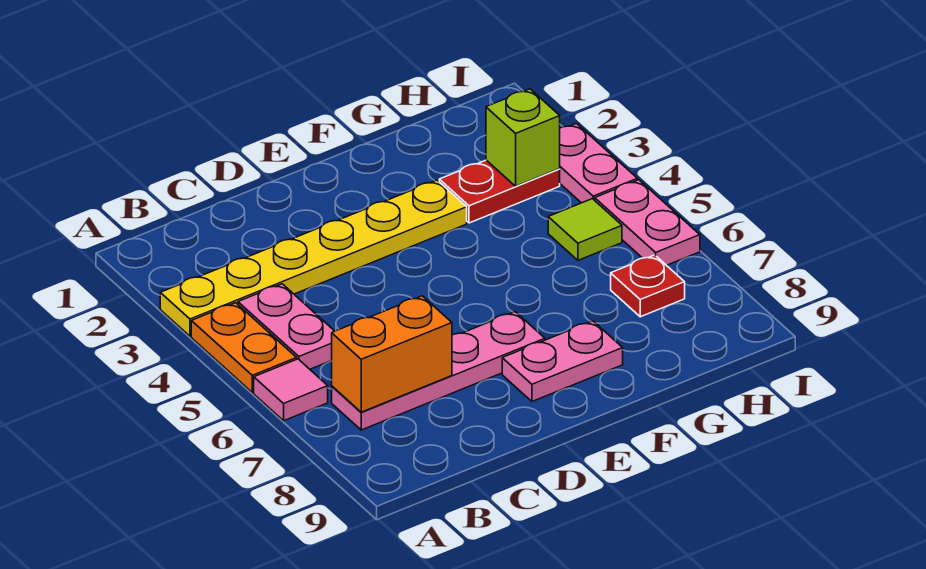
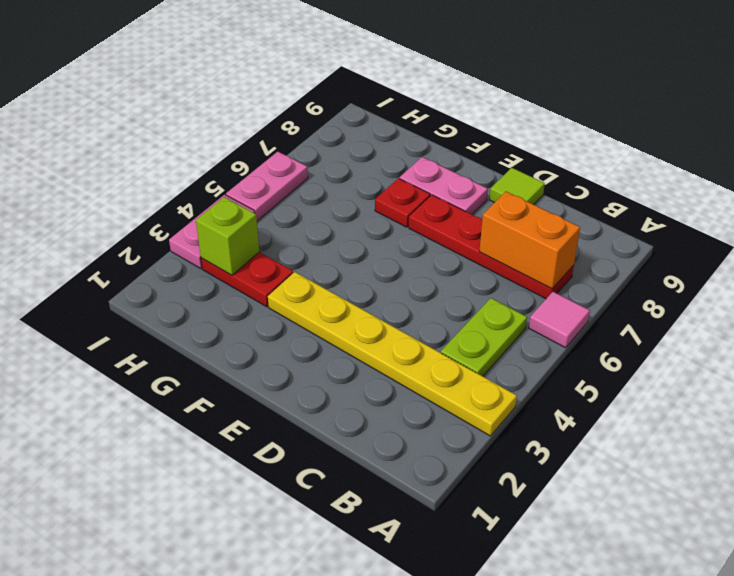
orange plate A4:A5 level 1 -> none
pink plate B4:B5 level 1 -> lime plate B4:B5 level 1
pink plate B7:E7 level 1 -> red plate B7:E7 level 1
lime tile H5 level 1 -> lime tile D9 level 1
red plate H7 level 1 -> red plate F7 level 1

